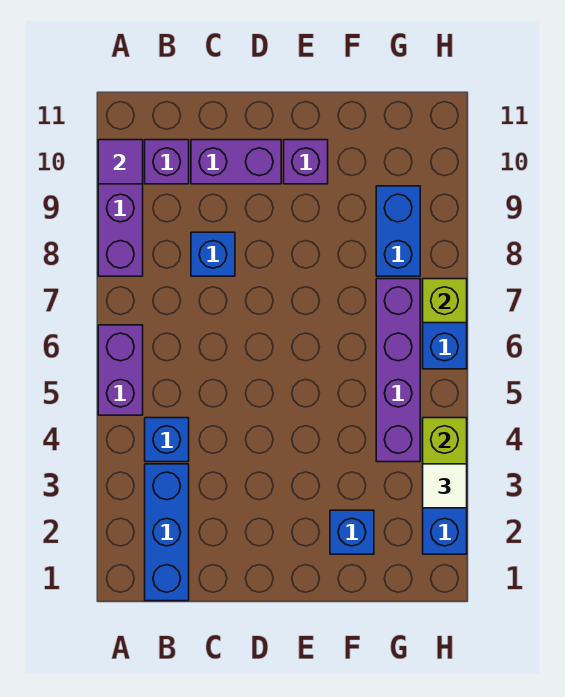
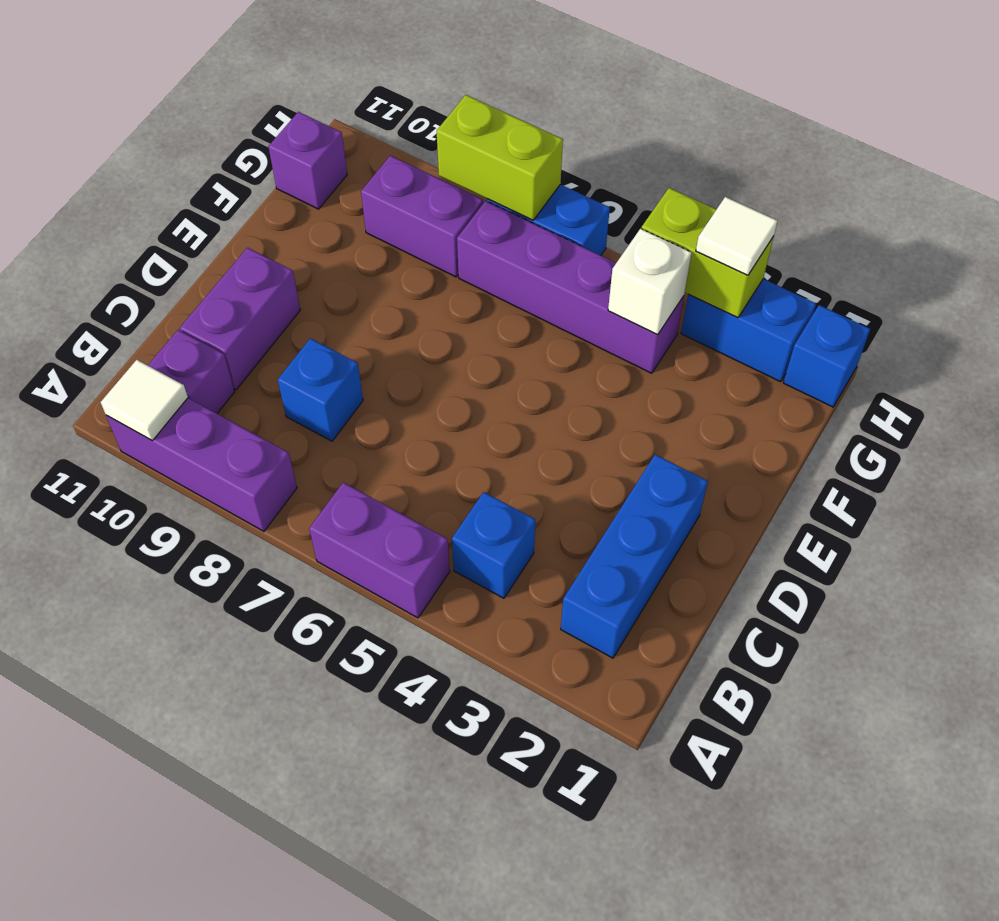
purple tile A10 level 2 -> white tile A10 level 2
blue brick B1:B3 level 1 -> blue brick B2:D2 level 1
purple brick E10 level 1 -> purple brick G11 level 1
blue brick F2 level 1 -> blue brick H1 level 1
none -> white brick G4 level 2
blue brick G8:G9 level 1 -> purple brick G8:G9 level 1
lime brick H7 level 2 -> lime brick H7:H8 level 2

